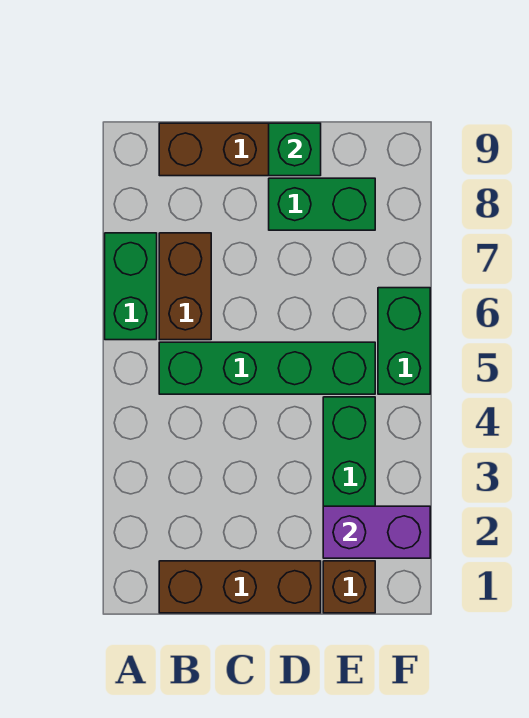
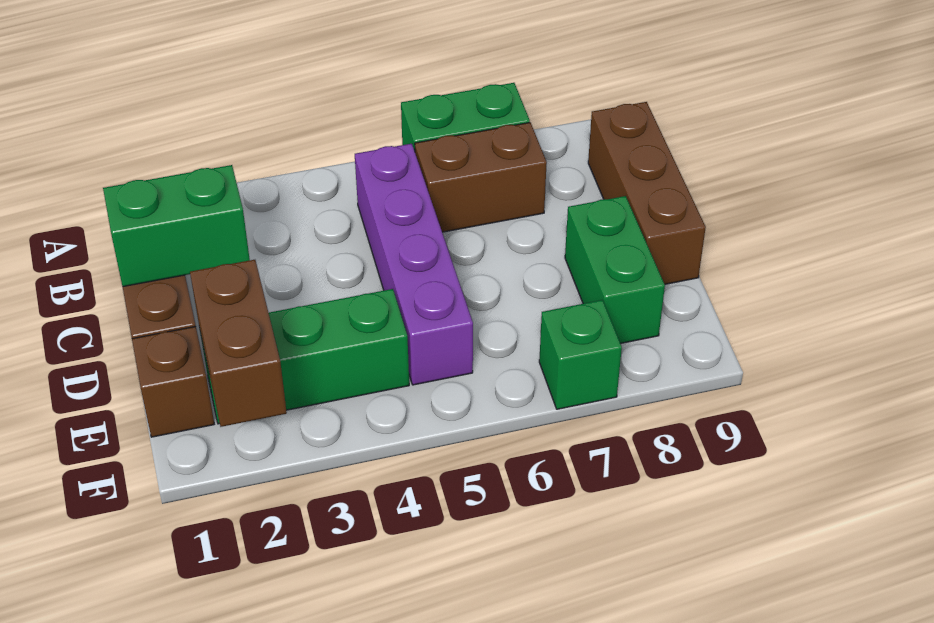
green brick B5:E5 level 1 -> purple brick B5:E5 level 1
green brick D9 level 2 -> green brick F7 level 1
purple brick E2:F2 level 2 -> brown brick E2:F2 level 2
green brick F5:F6 level 1 -> green brick C1:C2 level 2

